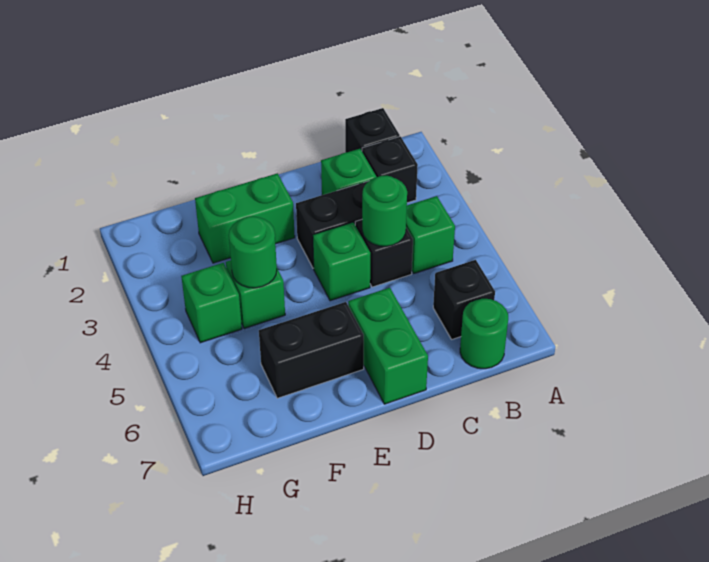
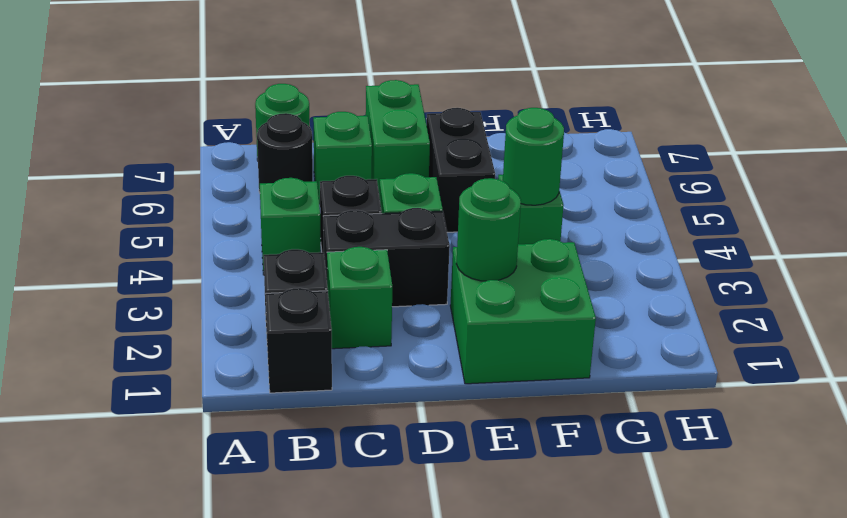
black brick B6 level 1 -> black round brick B6 level 1
green round brick C4 level 2 -> green round brick E2 level 2
green brick E2:F2 level 1 -> green brick E1:F2 level 1
black brick E6:F6 level 1 -> black brick E5:E6 level 1
green brick G4 level 1 -> green brick C6 level 1

